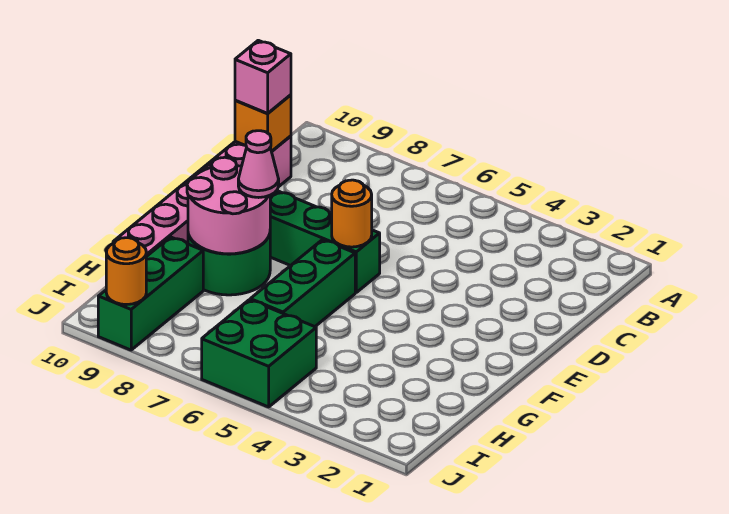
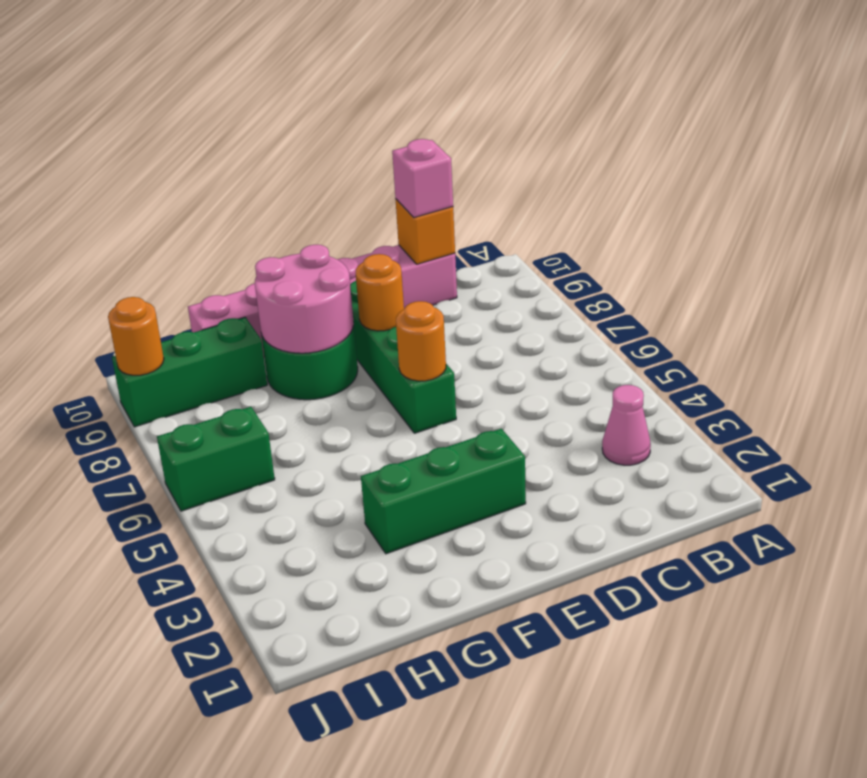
none -> orange round brick E8 level 2
green brick F6:H6 level 1 -> green brick E3:G3 level 1
pink cone F8 level 3 -> pink cone B3 level 1
green brick I5:J6 level 1 -> green brick I6:J6 level 1

